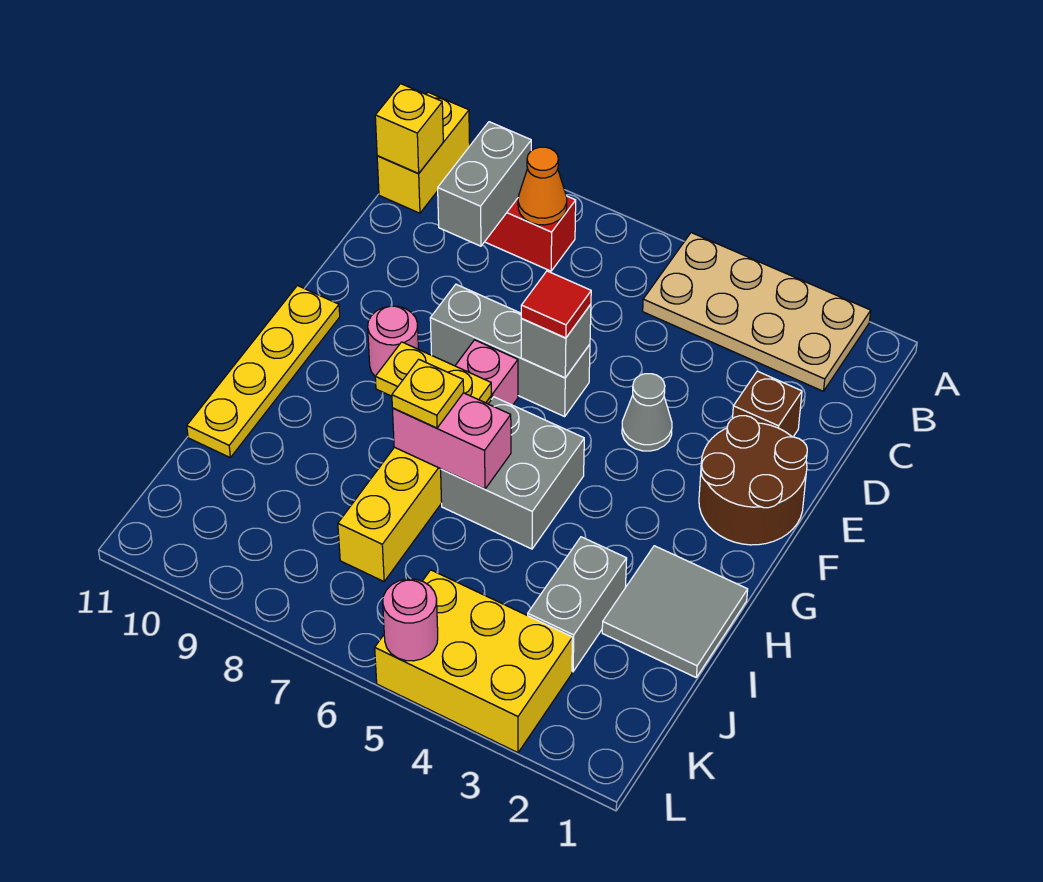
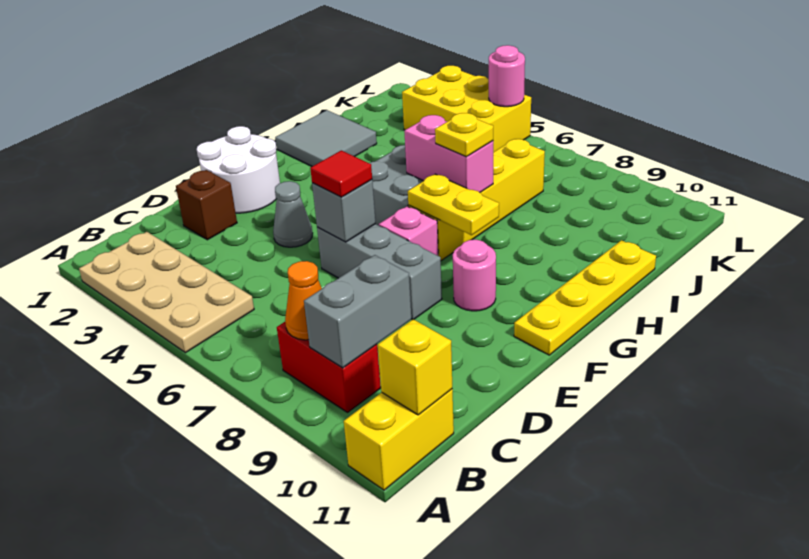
brown round brick E1:F2 level 1 -> white round brick E1:F2 level 1
grey brick I3:J3 level 1 -> none

